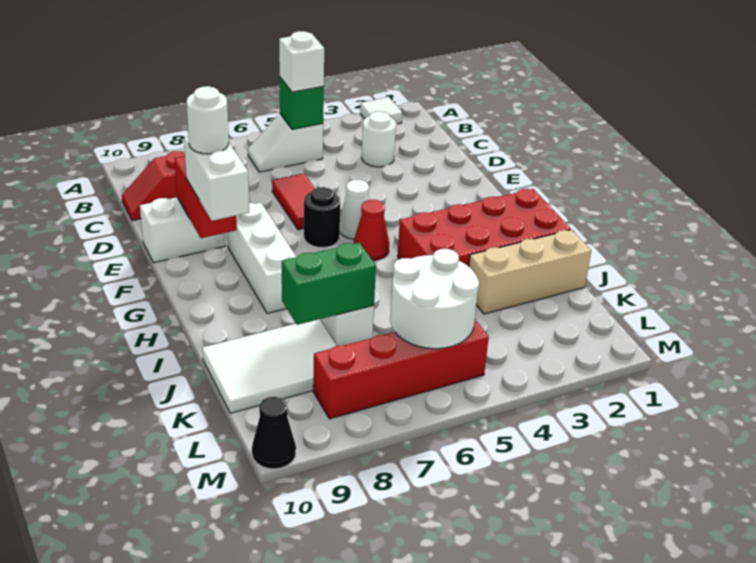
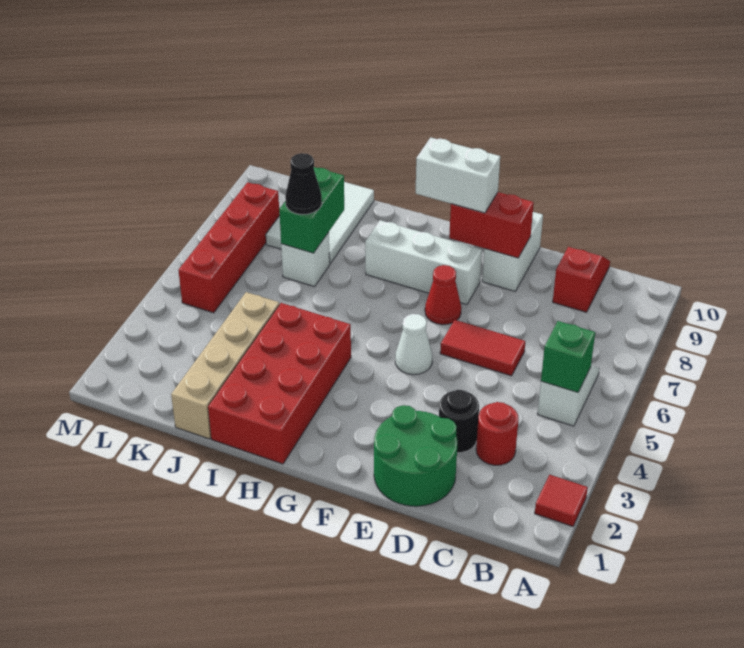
white tile A2 level 1 -> red tile A2 level 1
white brick B5 level 3 -> none
white round brick C3 level 1 -> red round brick C3 level 1
none -> green round brick D1:E2 level 1
black round brick F6 level 1 -> black round brick D3 level 1
white round brick F9 level 4 -> none
red cone G5 level 1 -> red cone F7 level 1
tan brick J1:J3 level 1 -> tan brick J1:J4 level 1
white round brick K5:L6 level 2 -> none
black cone M10 level 1 -> black cone J7 level 3

